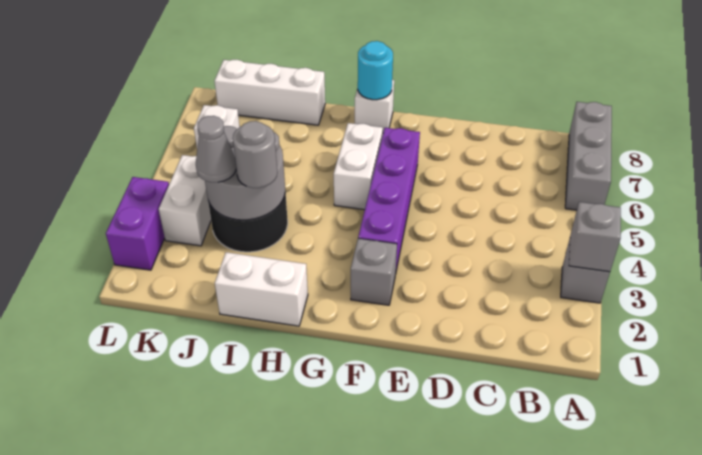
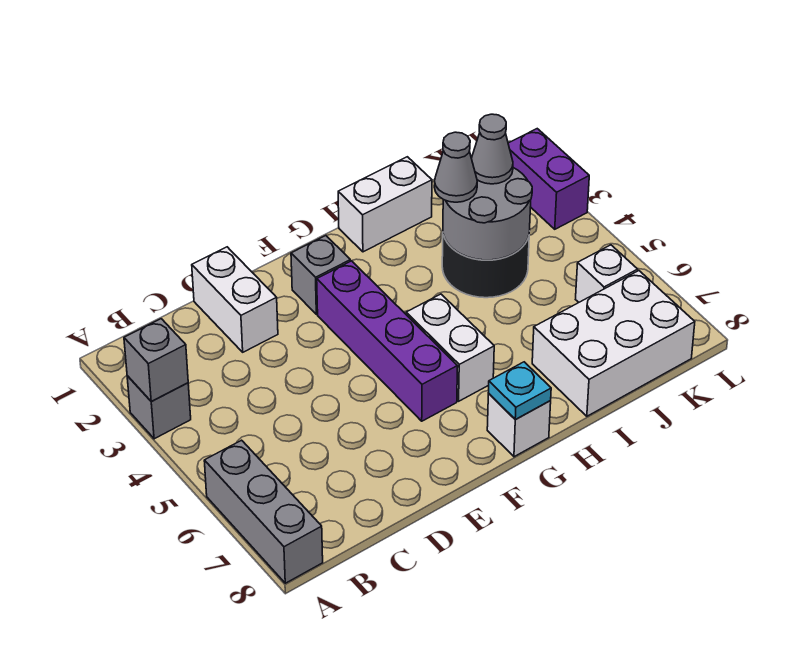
cyan round brick G8 level 2 -> cyan plate G8 level 2
grey round brick I3 level 3 -> grey cone I3 level 3
white brick I8:K8 level 1 -> white brick I7:K8 level 1
white brick K3:K4 level 1 -> white brick D1:D2 level 1

